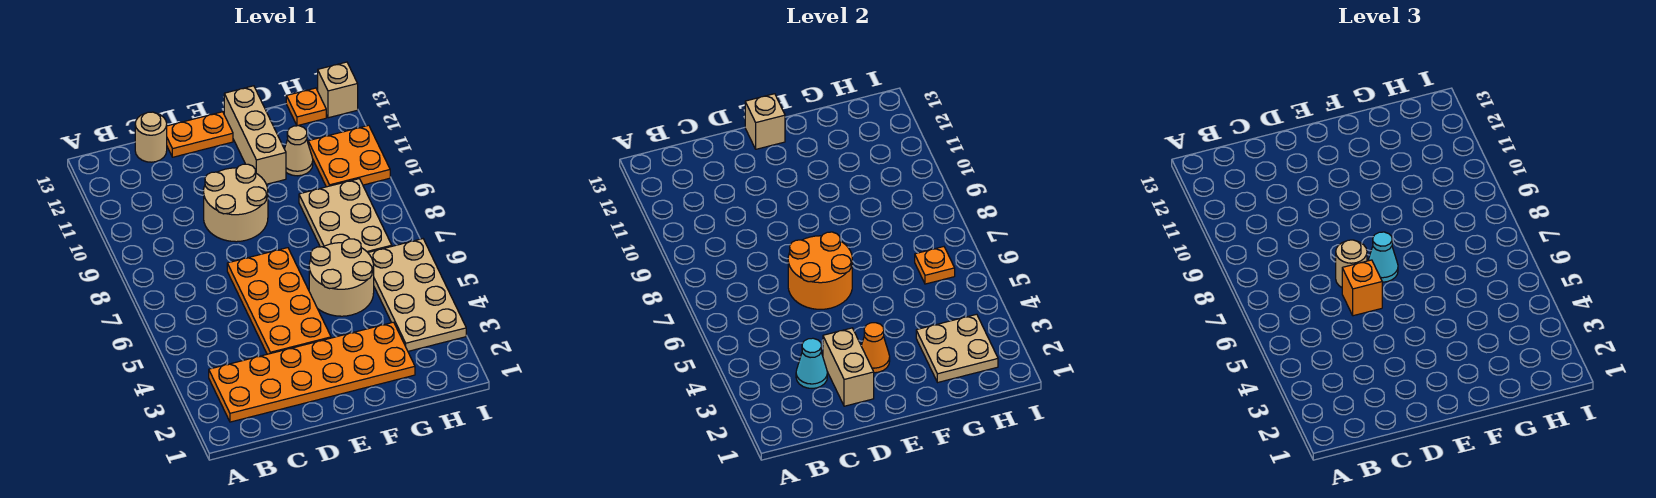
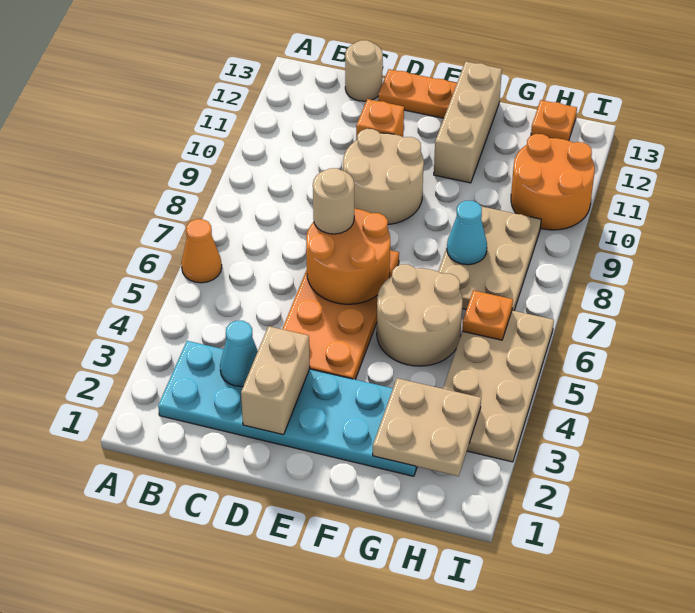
orange plate B2:G3 level 1 -> cyan plate B2:G3 level 1
orange brick D6 level 3 -> orange brick D11 level 1
orange cone E3 level 2 -> orange cone A6 level 1
cyan cone E7 level 3 -> cyan cone G8 level 2
tan brick E13 level 2 -> none
tan cone G11 level 1 -> none
orange plate H10:I11 level 1 -> orange round brick H10:I11 level 1
tan brick I13 level 1 -> none

